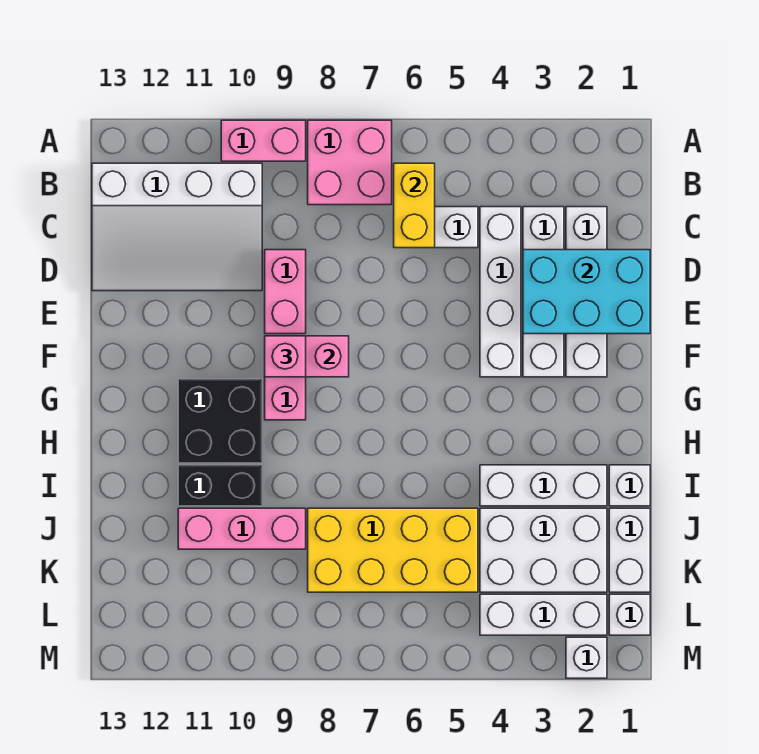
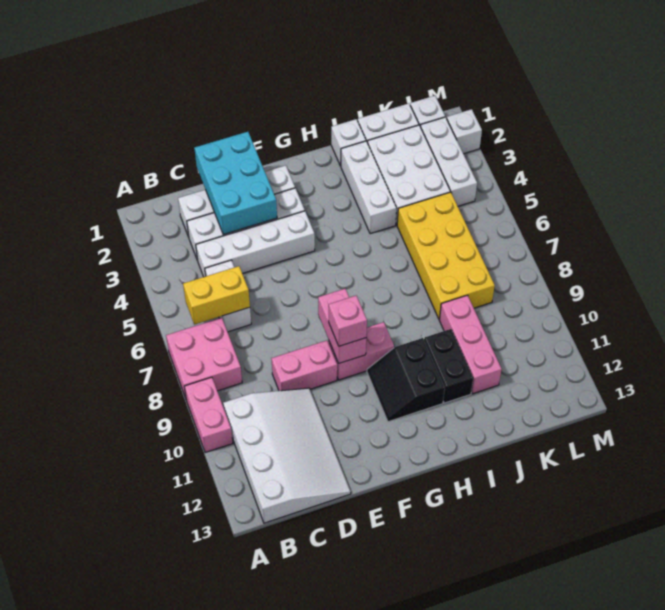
black brick G10:H11 level 1 -> black slope G10:H11 level 1 top H

